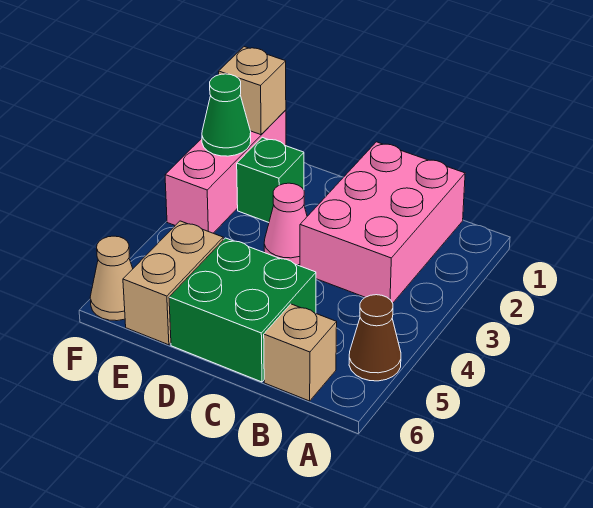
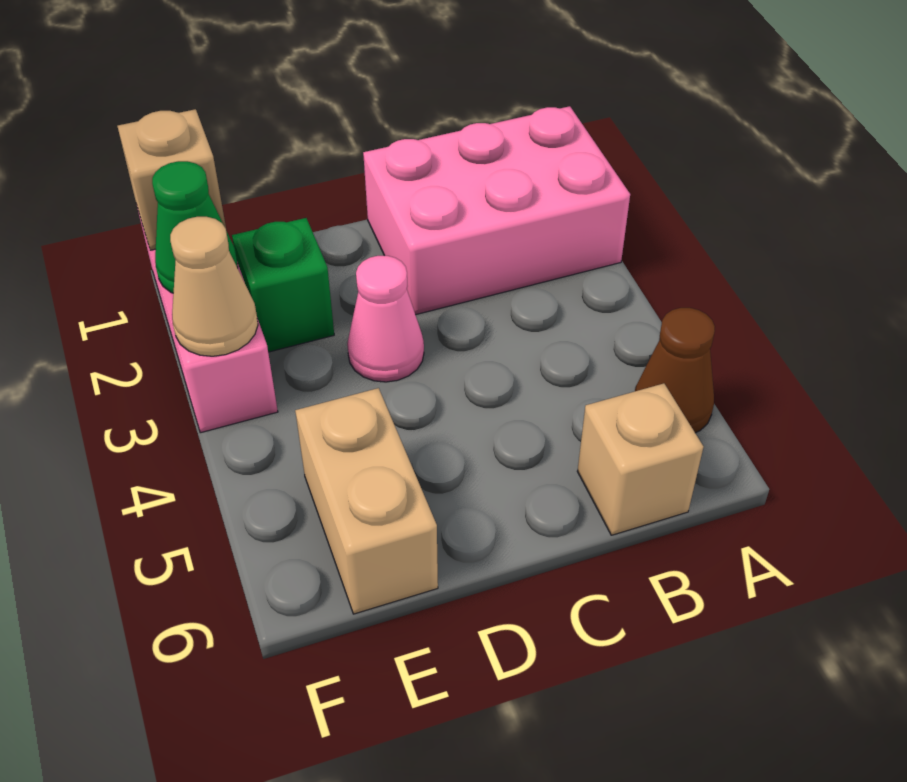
pink brick B1:C3 level 1 -> pink brick A1:C2 level 1
green brick C5:D6 level 1 -> none
tan cone F6 level 1 -> tan cone F3 level 2

